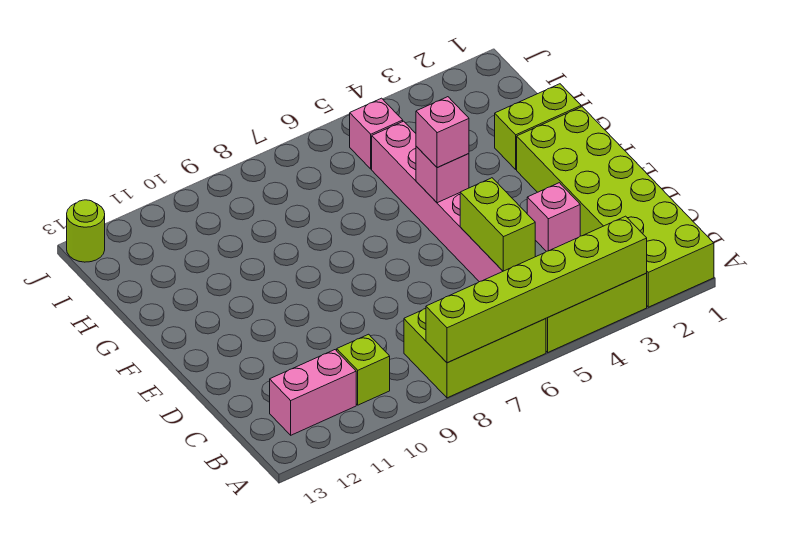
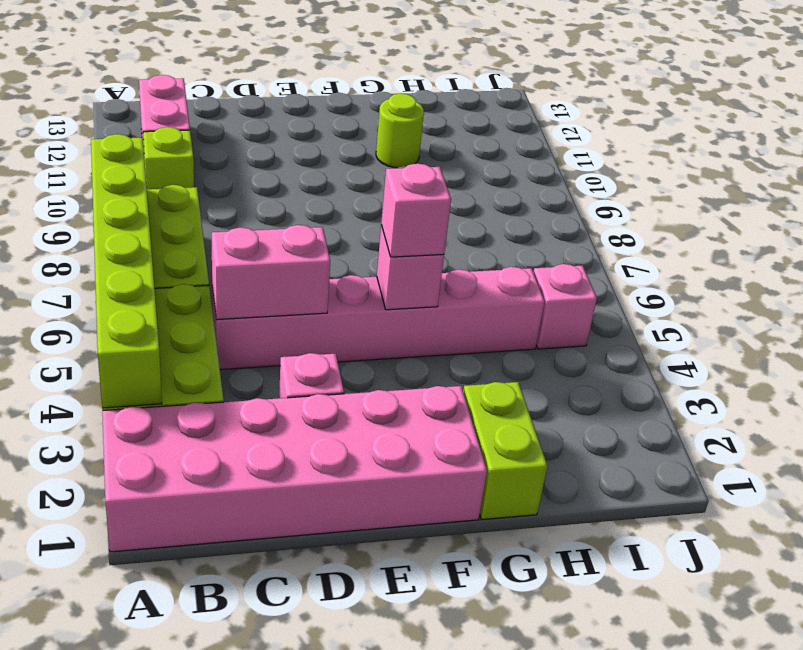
lime brick A1:F2 level 1 -> pink brick A1:F2 level 1
lime brick C5:D5 level 2 -> pink brick C5:D5 level 2
lime round brick J13 level 1 -> lime round brick G11 level 1

